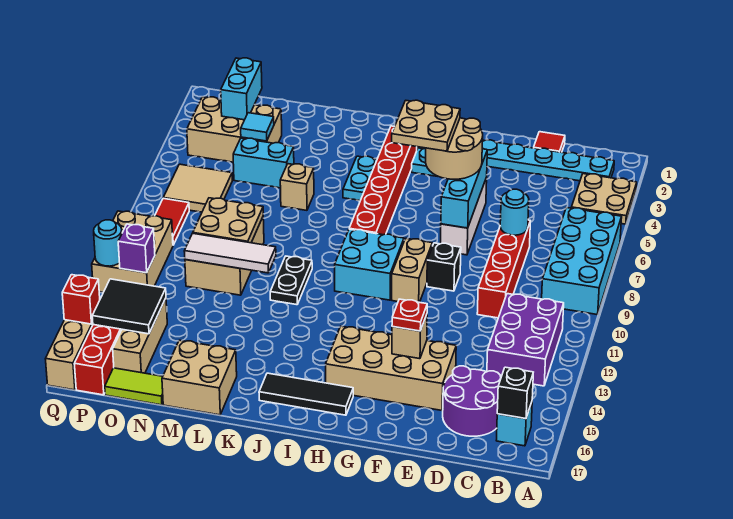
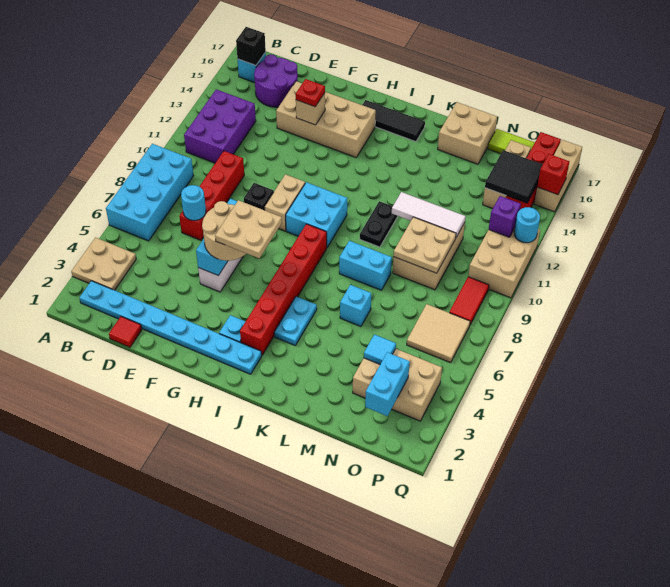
tan brick L6 level 1 -> cyan brick L6 level 1
cyan brick M5:N5 level 1 -> cyan brick K8:L8 level 1

